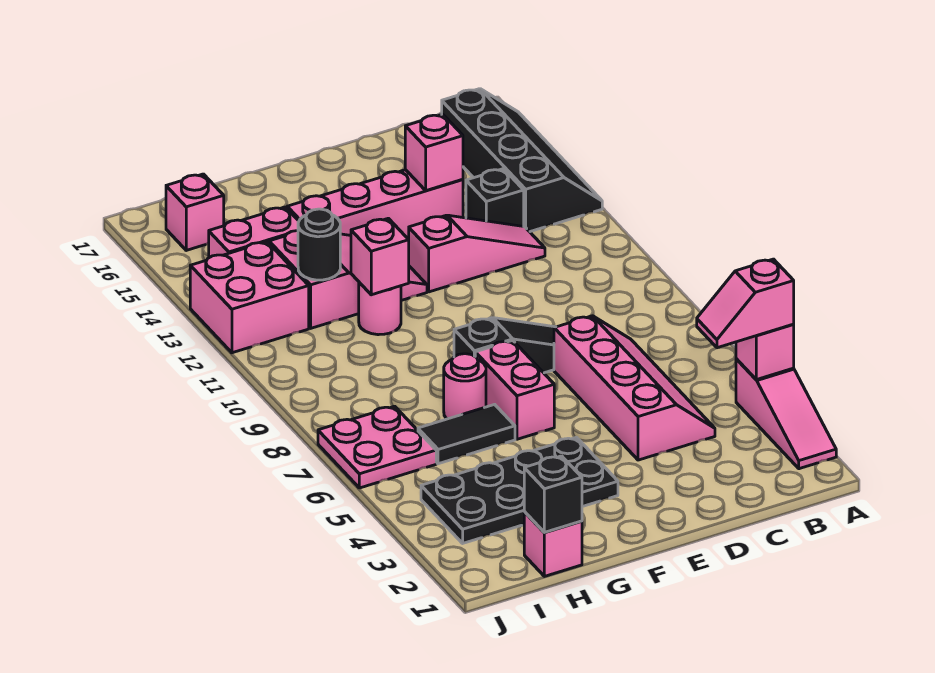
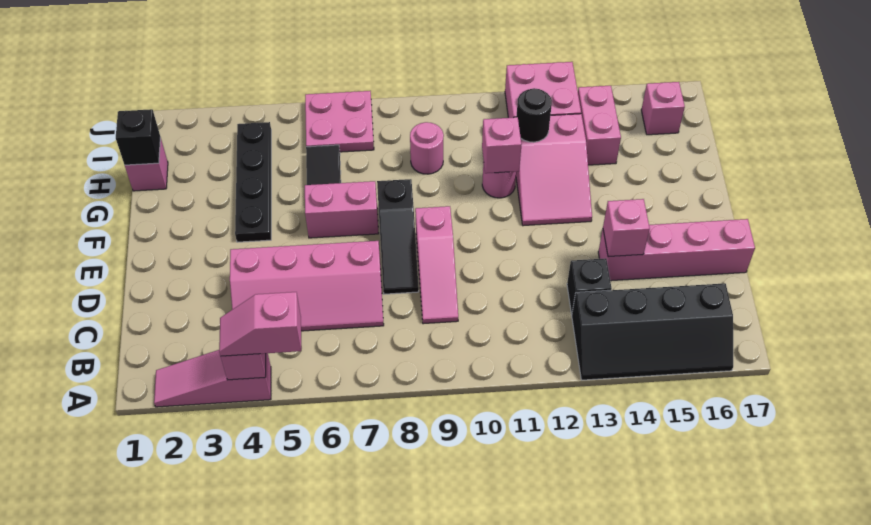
pink slope A4:B4 level 3 top A -> pink slope A4:A5 level 3 top 5
pink slope C12:E12 level 1 top E -> pink slope C9:E9 level 1 top E
pink brick D14:G14 level 1 -> pink brick D14:D17 level 1
black plate F3:I4 level 1 -> black plate F4:I4 level 1
pink round brick G7 level 1 -> pink round brick H9 level 1

